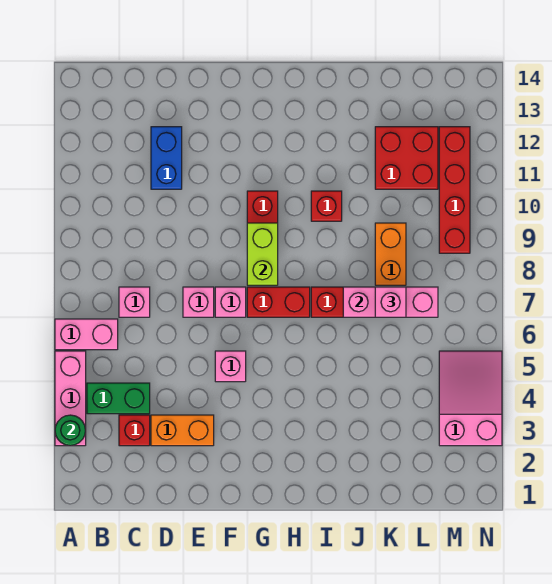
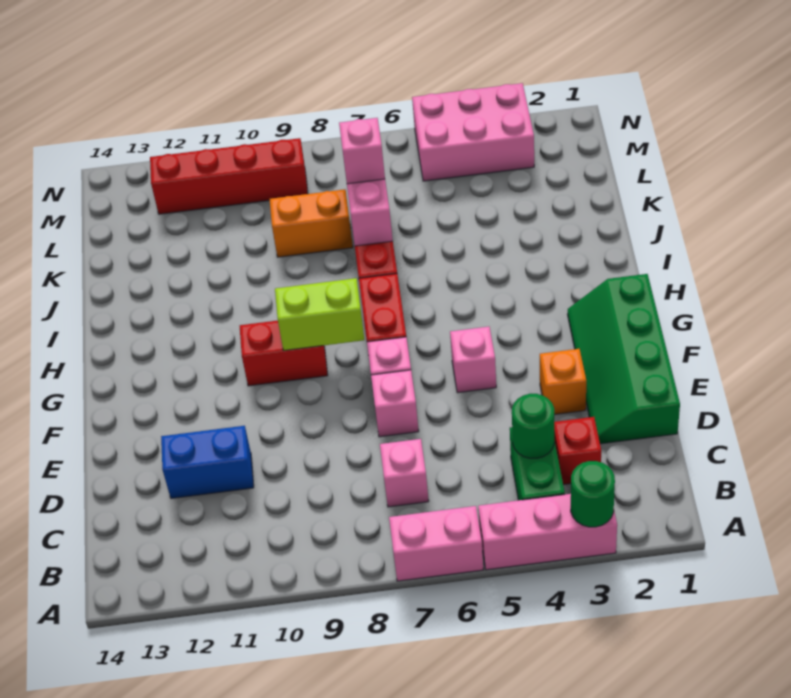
pink brick A6:B6 level 1 -> pink brick A6:A7 level 1
none -> green round brick C4 level 2
none -> green slope D1:G2 level 1 top 1
orange brick D3:E3 level 1 -> orange brick E3 level 1
red brick I10 level 1 -> none
red brick K11:L12 level 1 -> none
pink slope M3:N5 level 1 top 3 -> pink brick M3:N5 level 1

